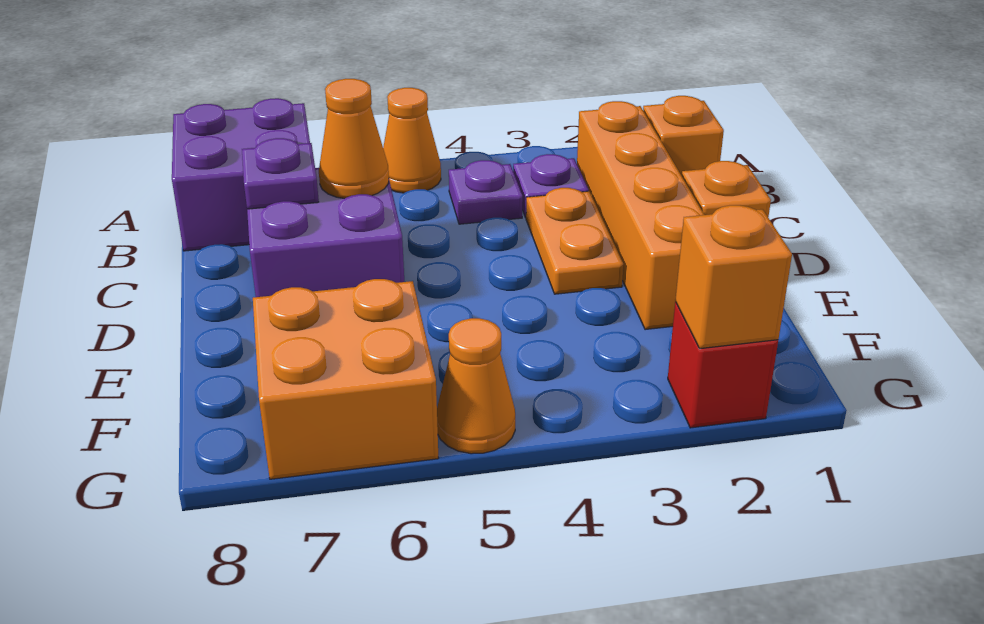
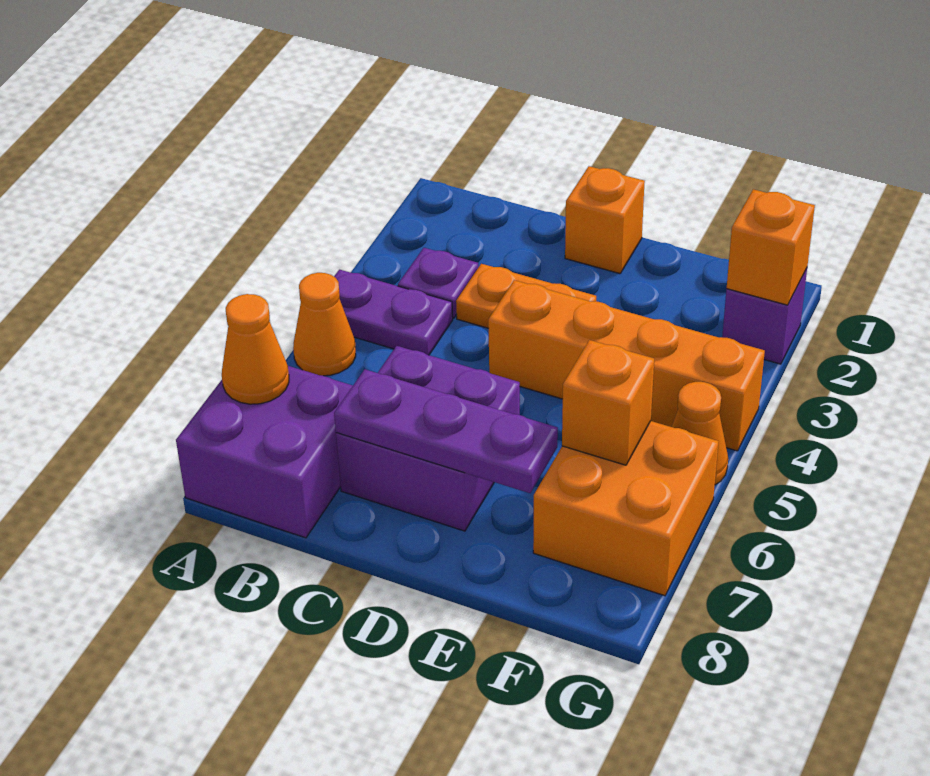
orange brick B1 level 1 -> orange brick F6 level 2
orange brick B2:E2 level 1 -> orange brick D4:G4 level 1
purple plate B4 level 1 -> purple plate A4:B4 level 1
orange cone C6 level 2 -> orange cone A7 level 2
purple plate C7 level 2 -> purple plate C7:E7 level 2
red brick G2 level 1 -> purple brick G2 level 1

